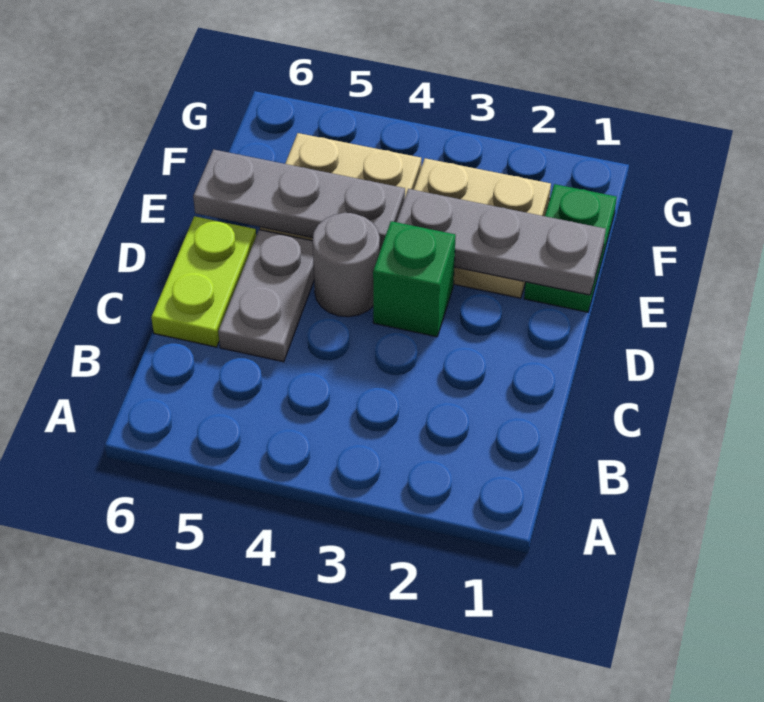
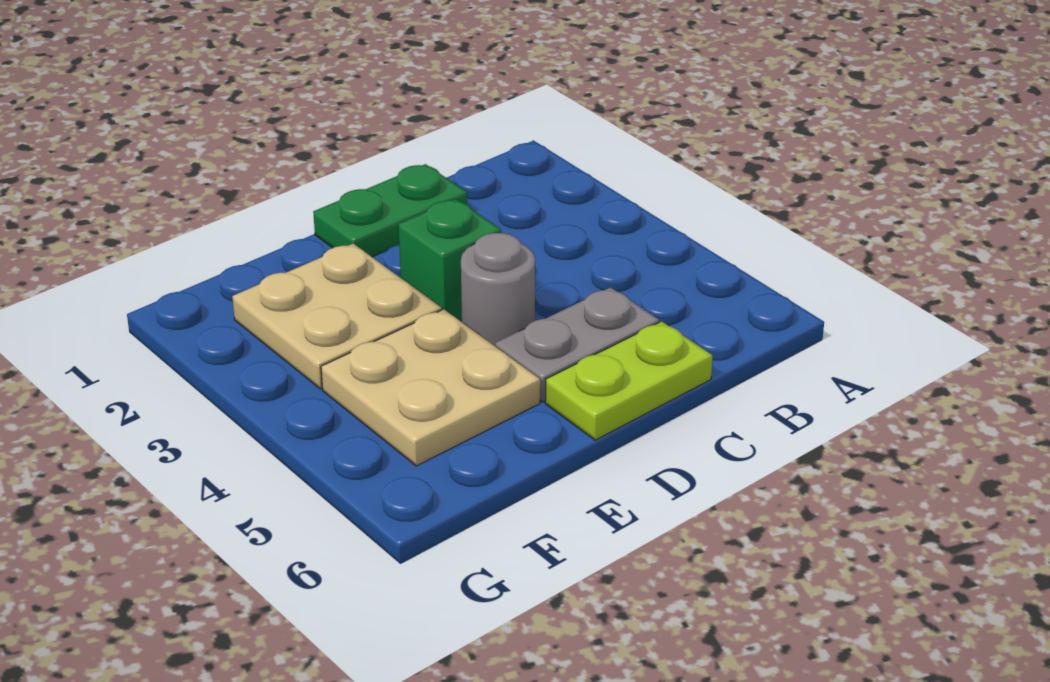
green plate E1:F1 level 1 -> green plate C1:D1 level 1
grey plate E1:E3 level 2 -> none
grey plate E4:E6 level 2 -> none

